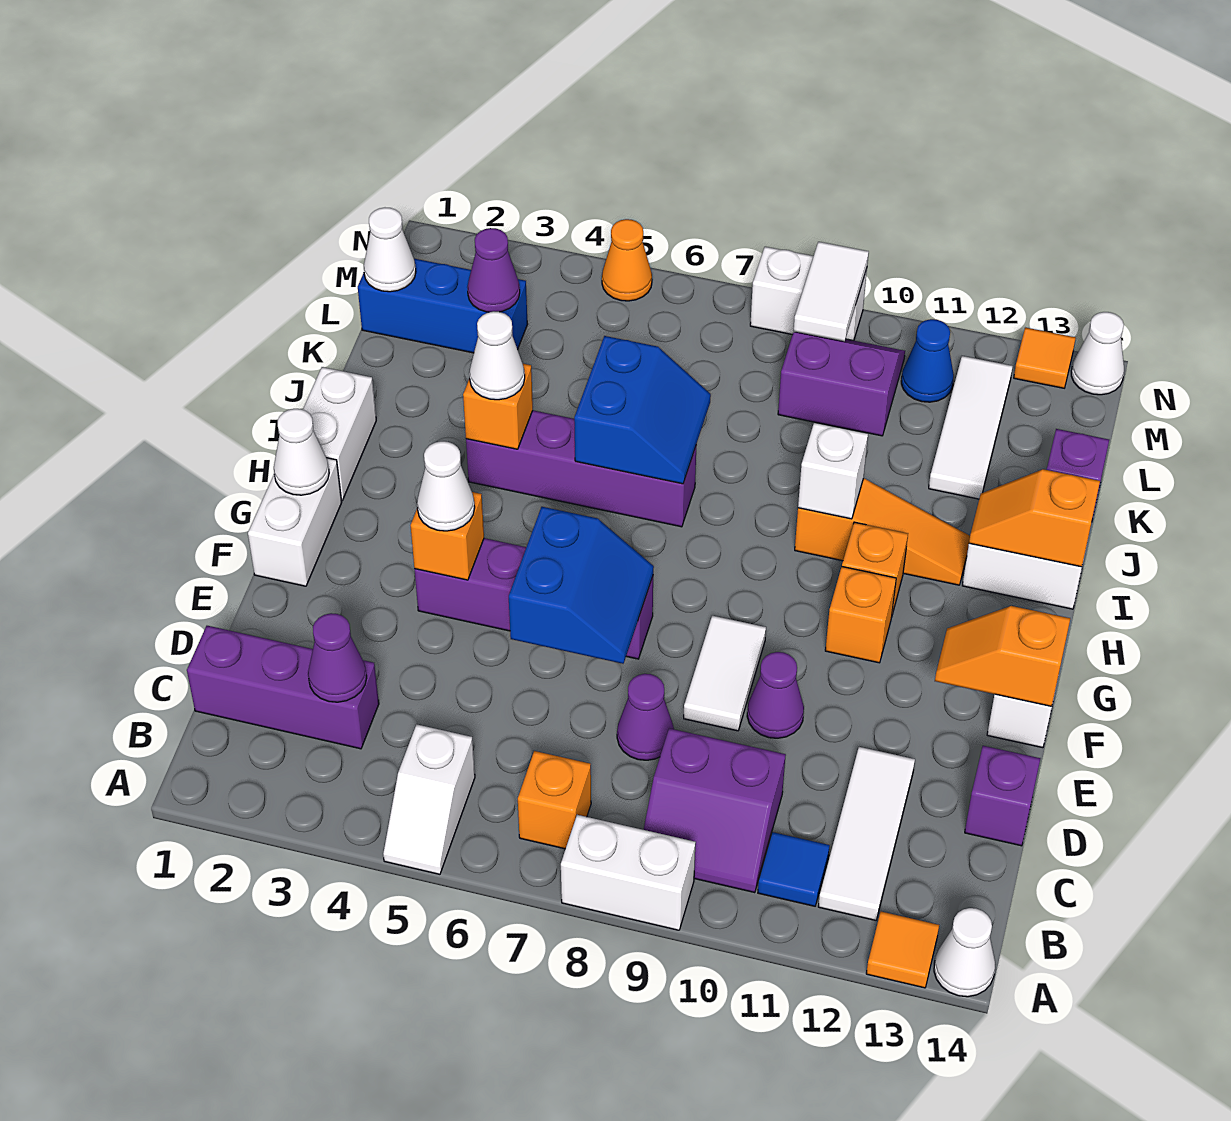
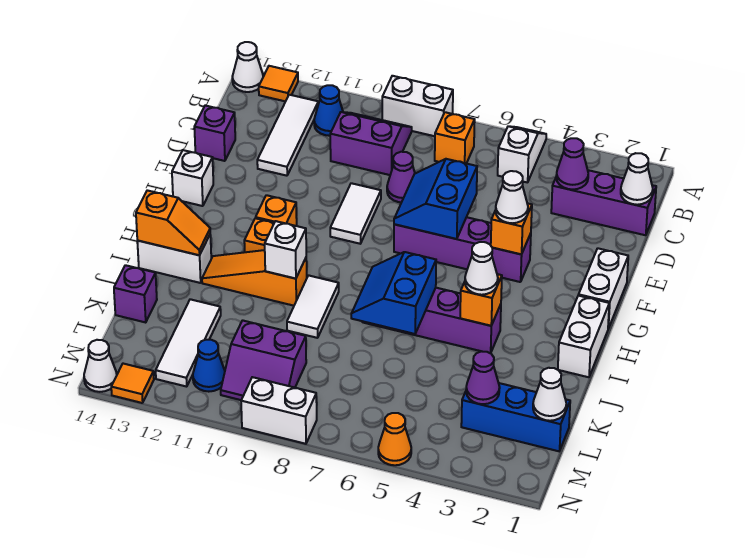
blue tile B11 level 1 -> blue cone B11 level 1
purple cone E10 level 1 -> none
orange slope F13:F14 level 2 top 14 -> none
white cone G1 level 2 -> white cone C1 level 2
white tile M9:N9 level 2 -> white tile I9:J9 level 1

